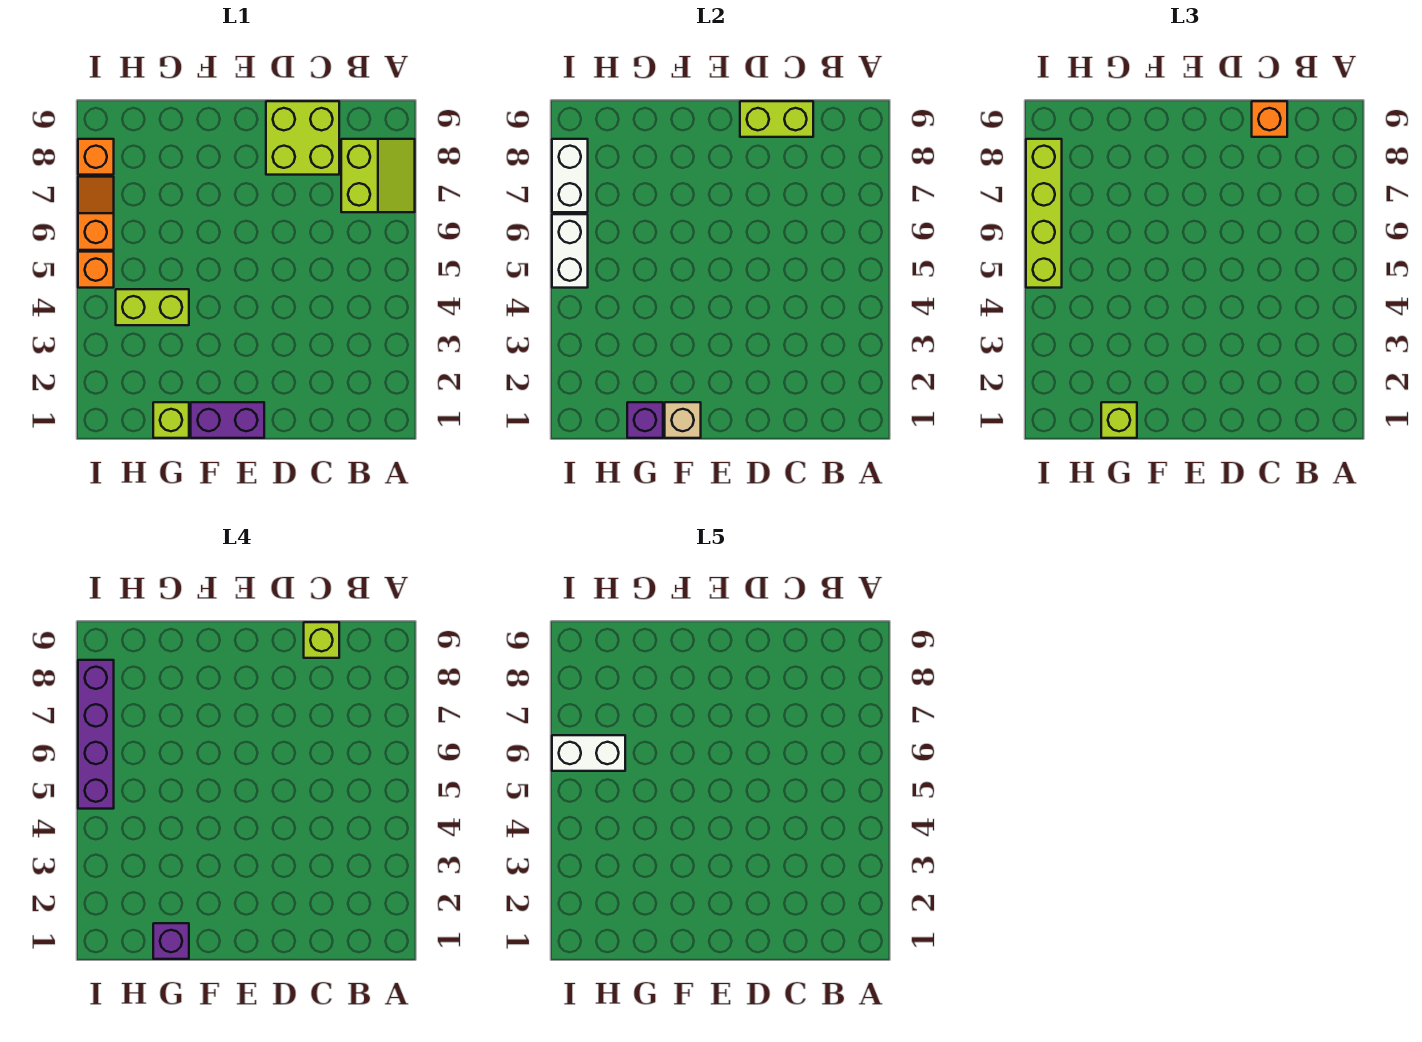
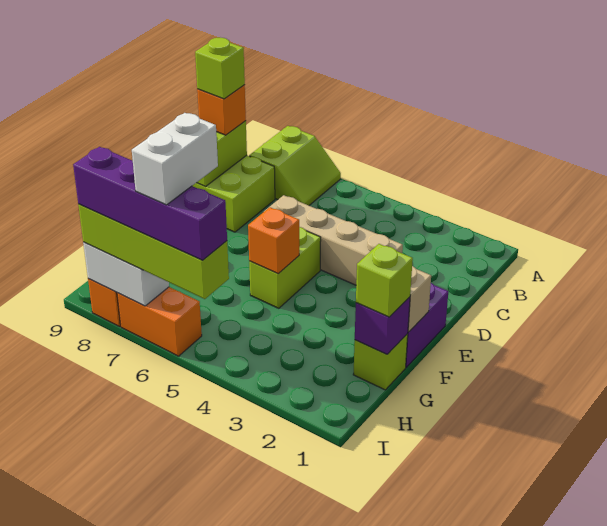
lime slope A7:B8 level 1 top B -> lime slope A7:B8 level 1 top 8
none -> tan brick D3:D6 level 1
purple brick G1 level 4 -> none
lime brick G4:H4 level 1 -> lime brick E5:F5 level 1
orange brick I5 level 1 -> orange brick F5 level 2
white brick I5:I6 level 2 -> none
orange slope I6:I7 level 1 top 6 -> orange brick I6:I7 level 1

